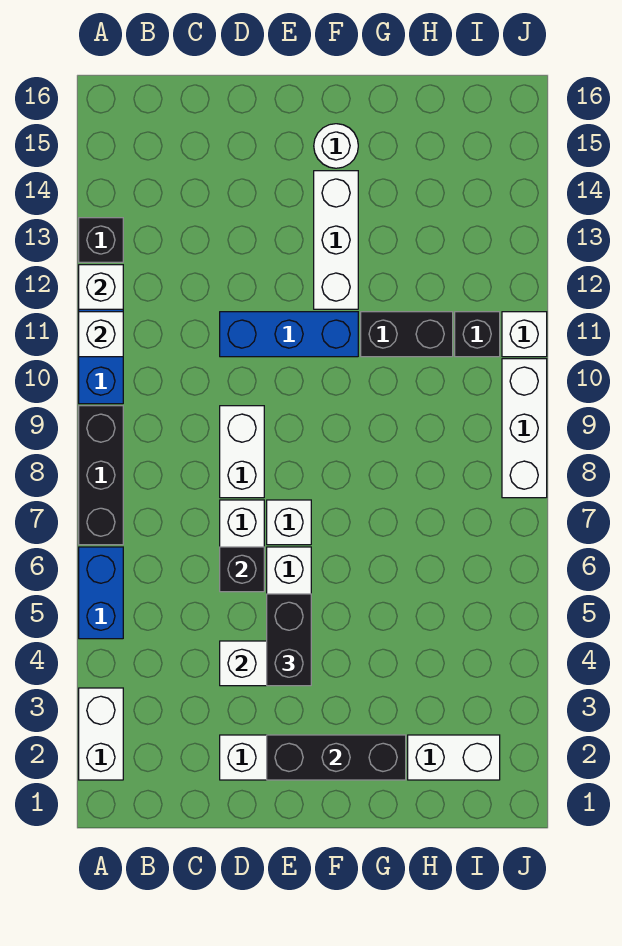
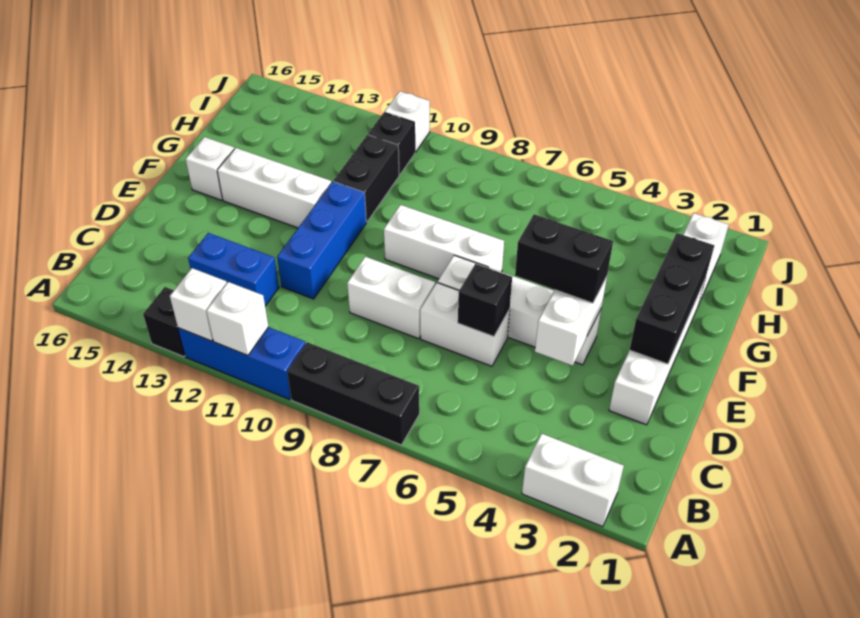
blue brick A5:A6 level 1 -> blue brick C12:C13 level 1
white round brick F15 level 1 -> white brick F15 level 1
white brick J8:J10 level 1 -> white brick F7:F9 level 1

